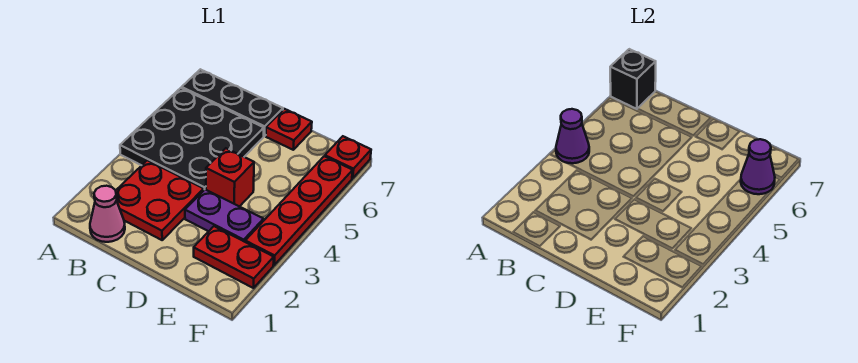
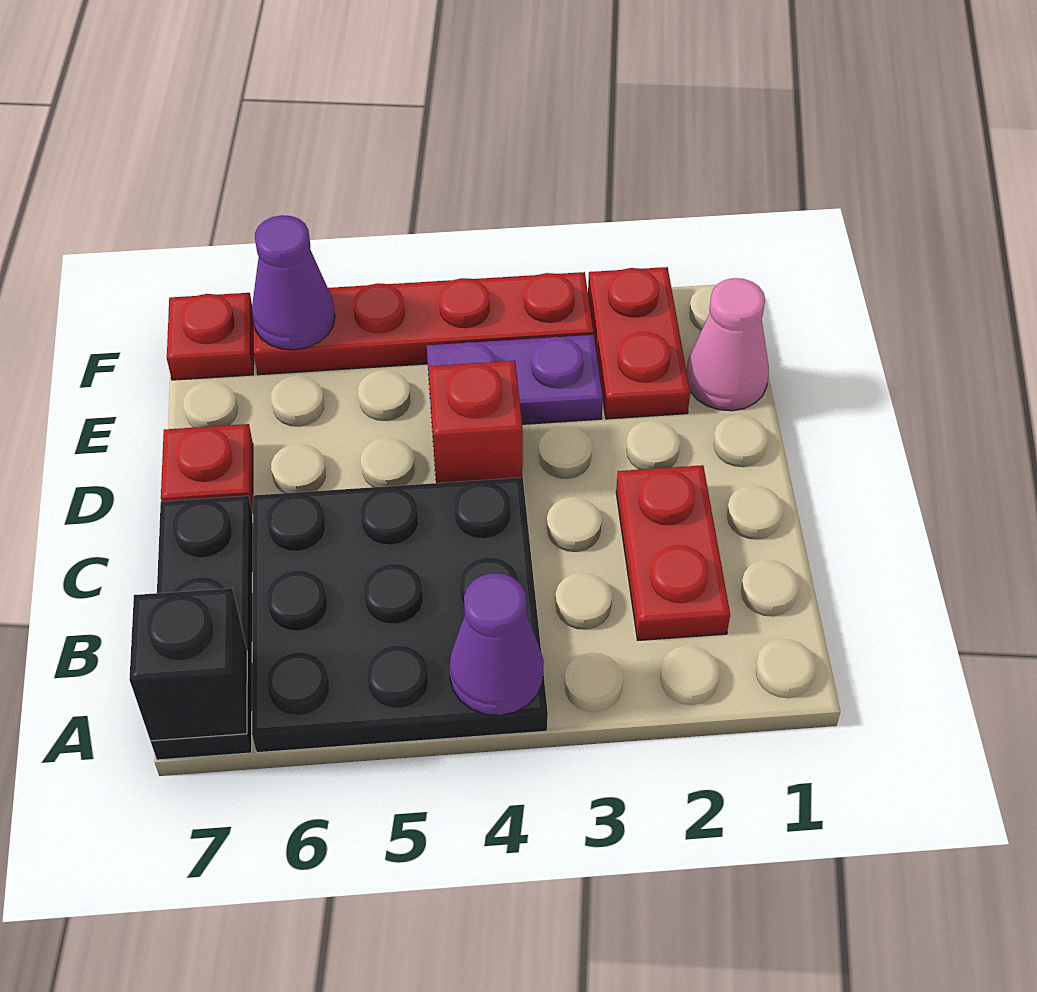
pink cone B1 level 1 -> pink cone E1 level 1
red plate B2:C3 level 1 -> red plate B2:C2 level 1
purple plate D3:E3 level 1 -> purple plate E3:E4 level 1

